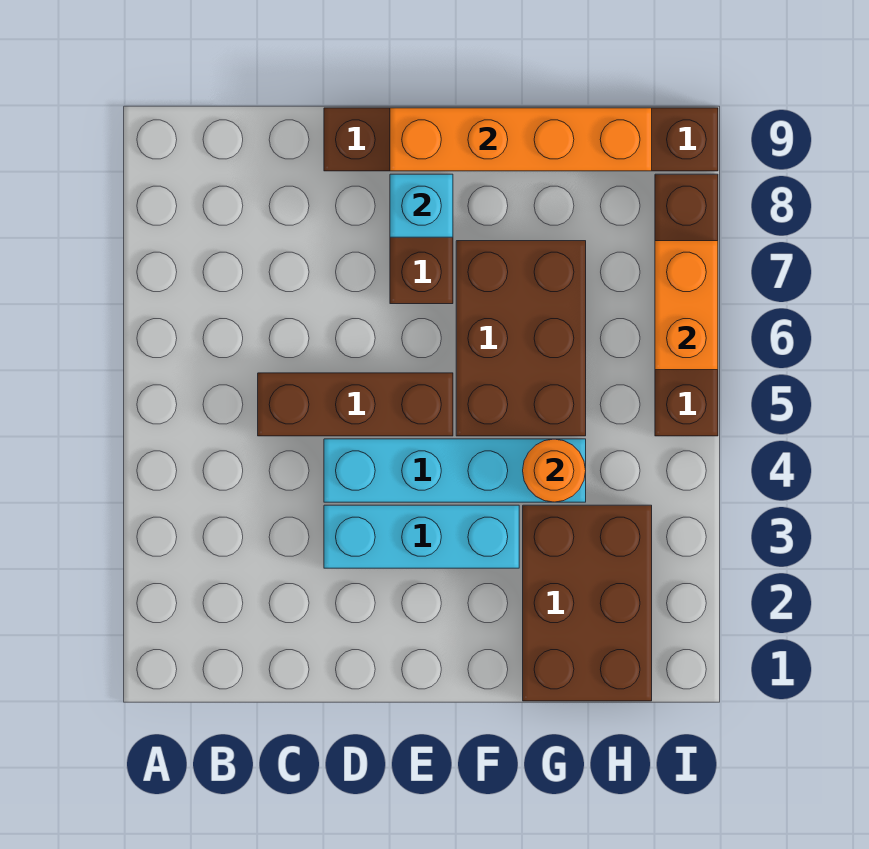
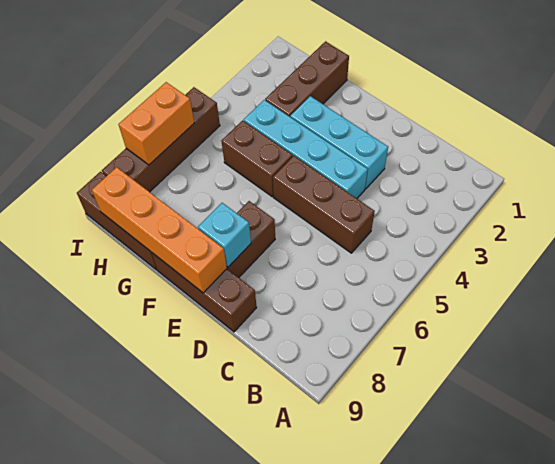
brown brick F5:G7 level 1 -> brown brick F5:G5 level 1
brown brick G1:H3 level 1 -> brown brick G1:G3 level 1
orange round brick G4 level 2 -> none

